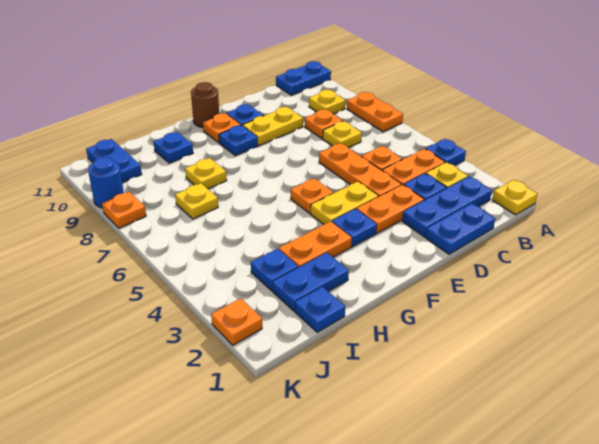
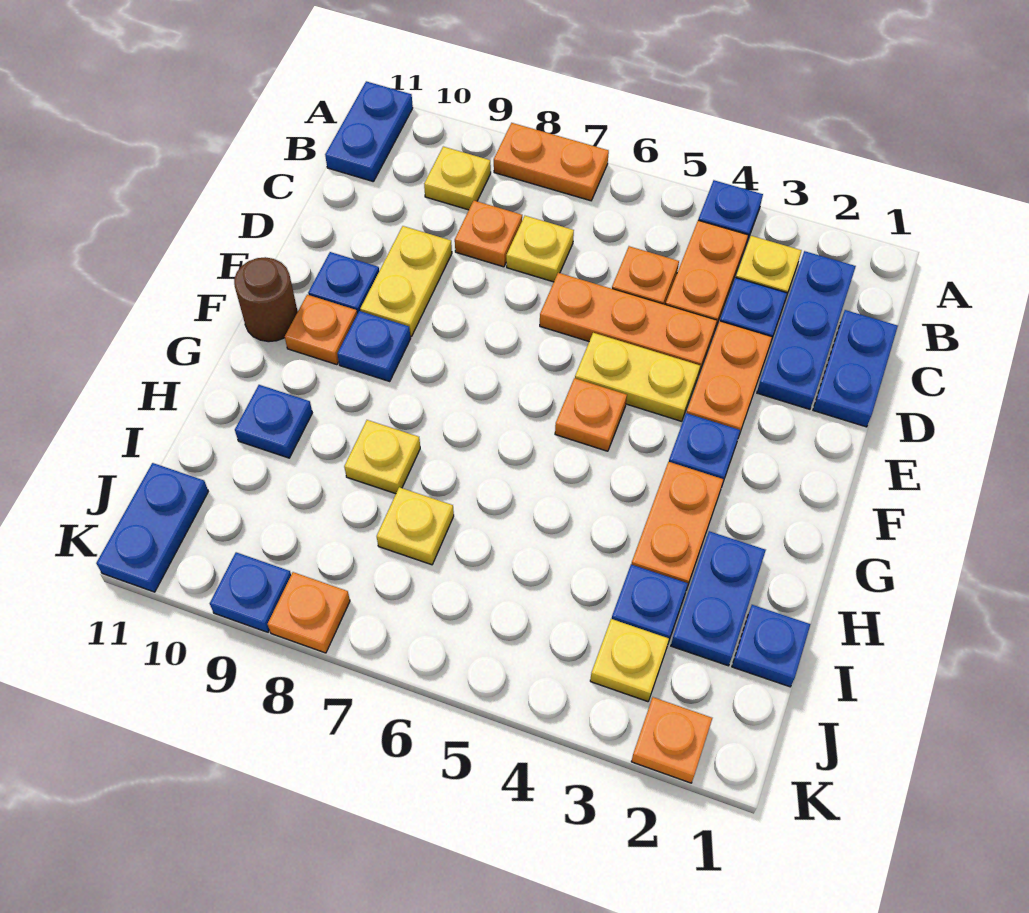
yellow plate A1 level 1 -> yellow plate J3 level 1
yellow plate E4:F4 level 1 -> yellow plate E4:E5 level 1
blue plate J10:J11 level 1 -> blue plate J11:K11 level 1
blue round brick K9 level 1 -> blue plate K9 level 1

